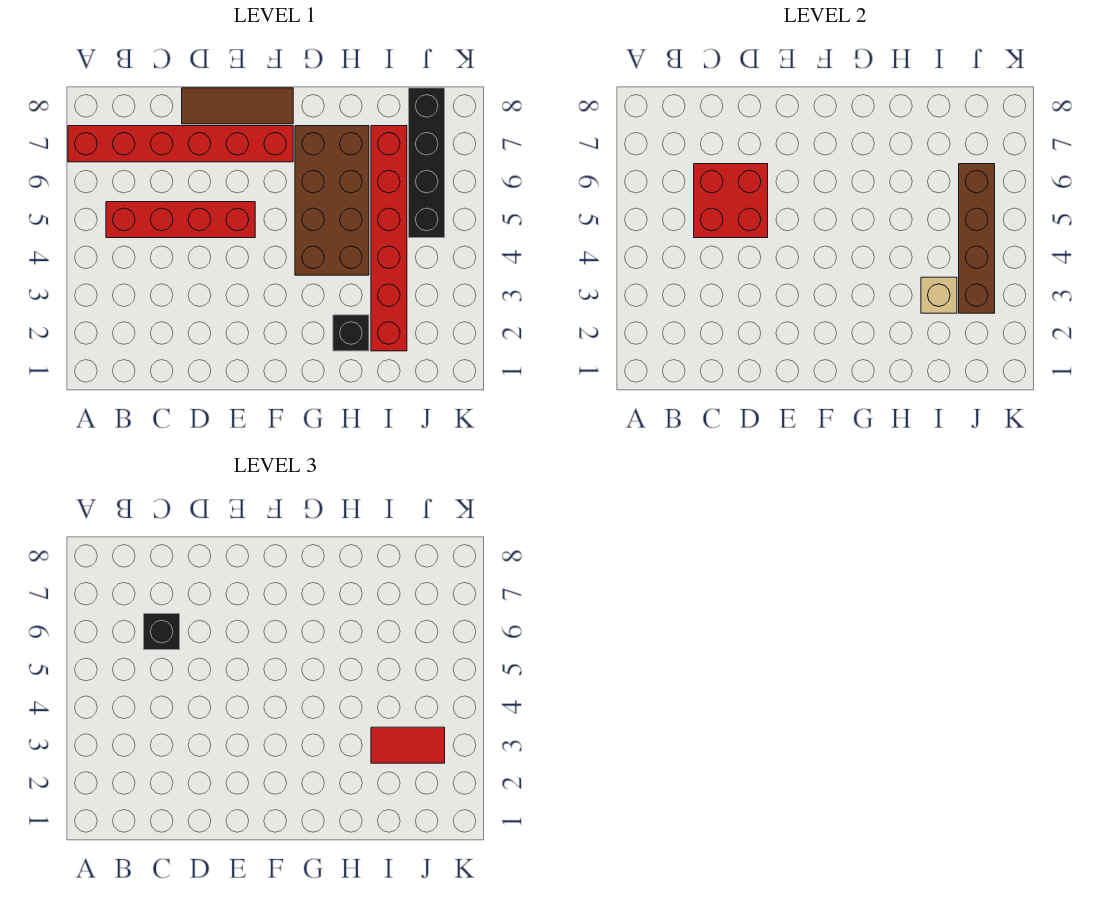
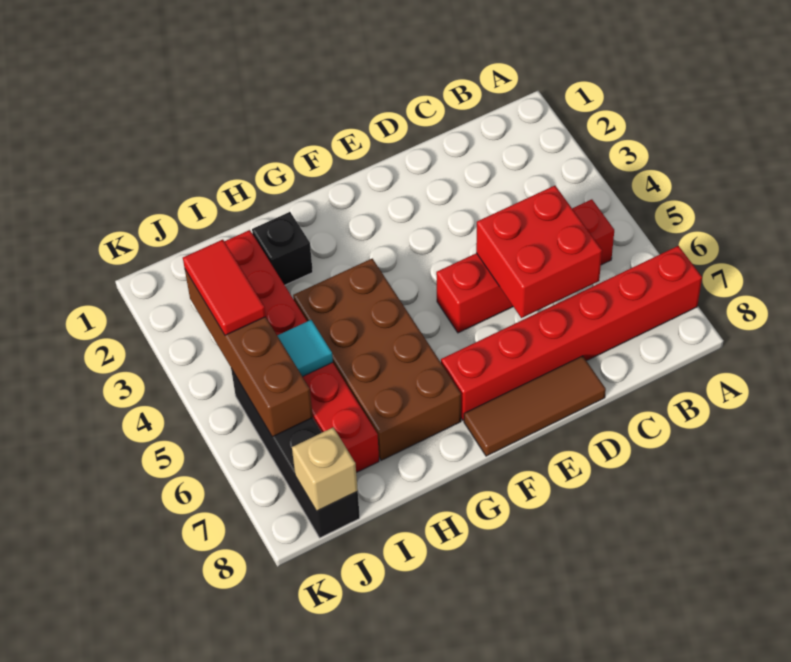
black brick C6 level 3 -> none
tan brick I3 level 2 -> tan brick J8 level 2
red tile I3:J3 level 3 -> red tile J3:J4 level 3
none -> cyan tile I5 level 2

